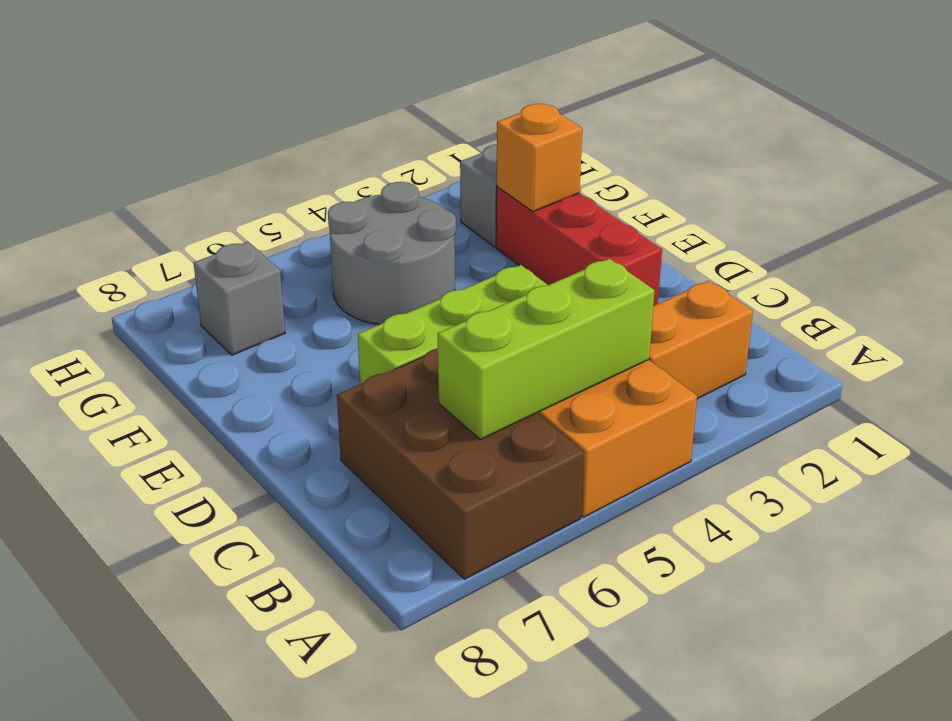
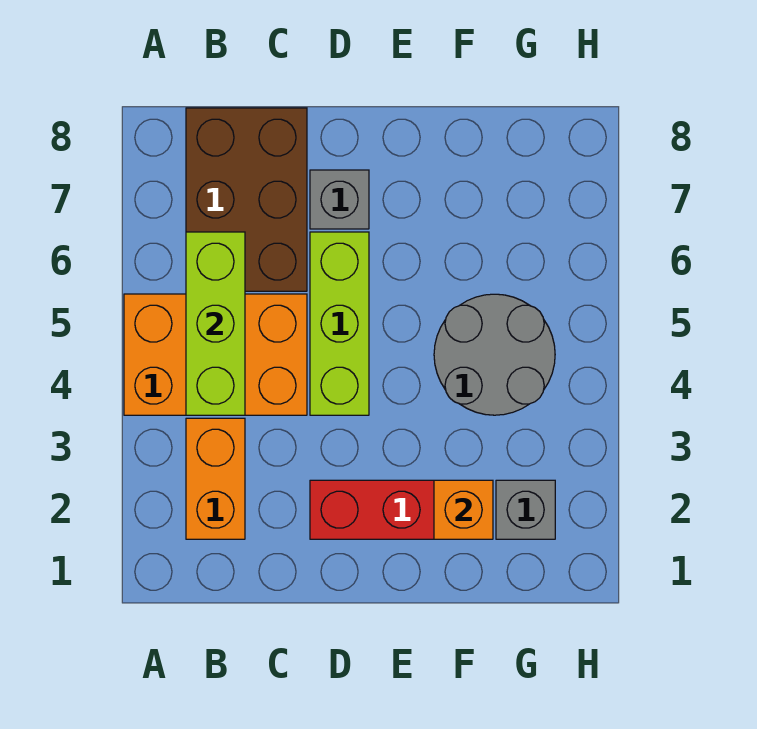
brown brick A6:C7 level 1 -> brown brick B6:C8 level 1
grey brick G7 level 1 -> grey brick D7 level 1

